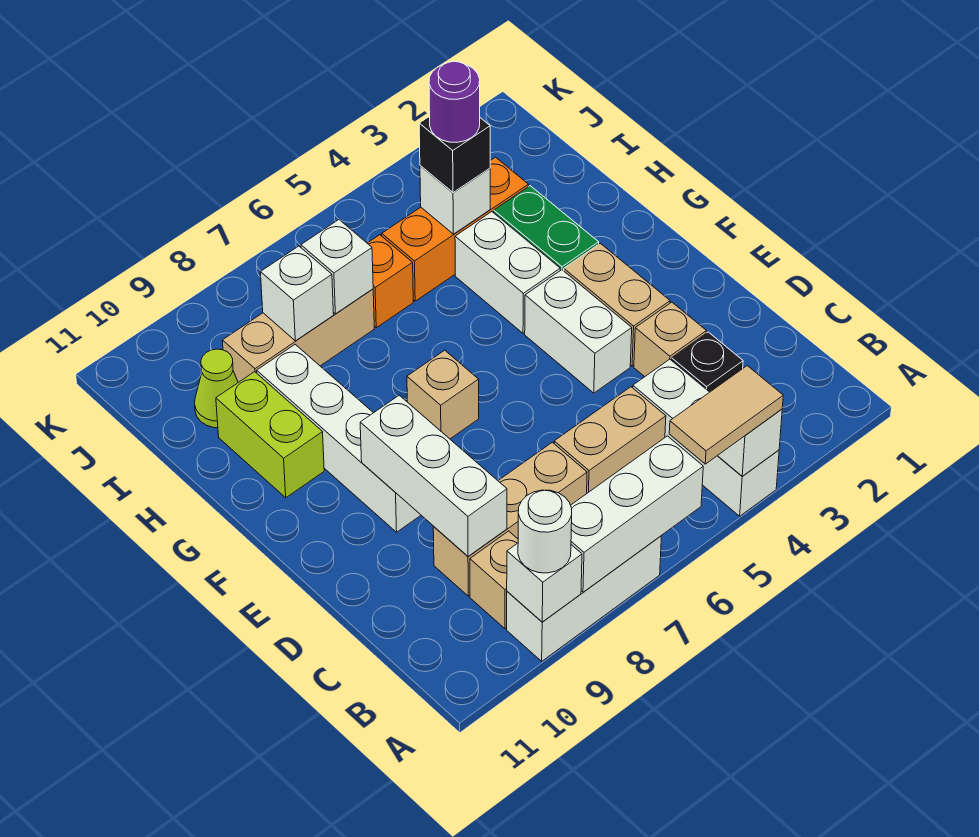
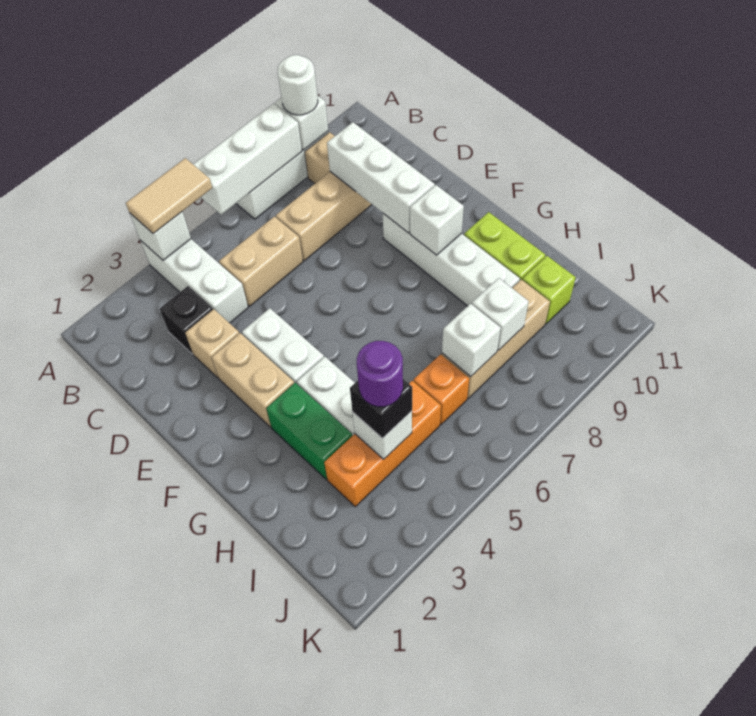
tan brick F7 level 1 -> none
none -> white brick F9 level 2
lime cone I10 level 1 -> lime brick I10 level 1

